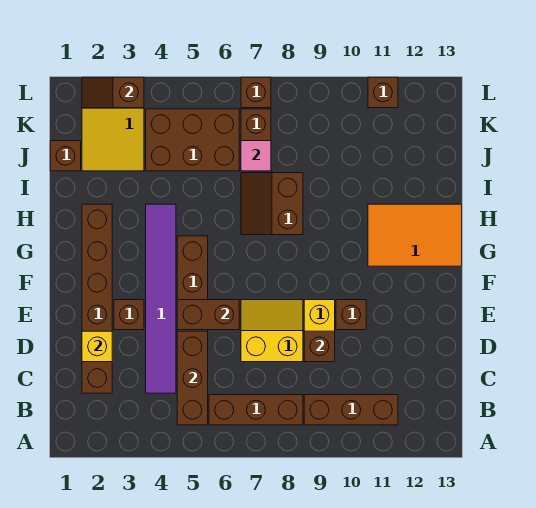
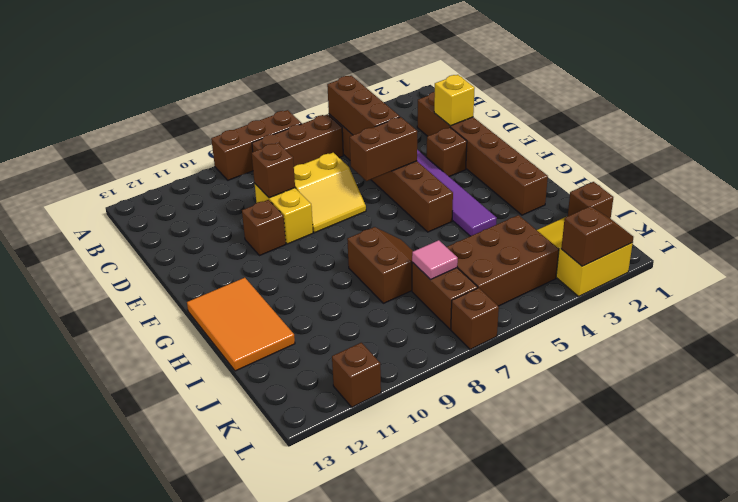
brown brick B9:B11 level 1 -> brown brick A7:A9 level 1
orange tile G11:H13 level 1 -> orange tile G12:I13 level 1

